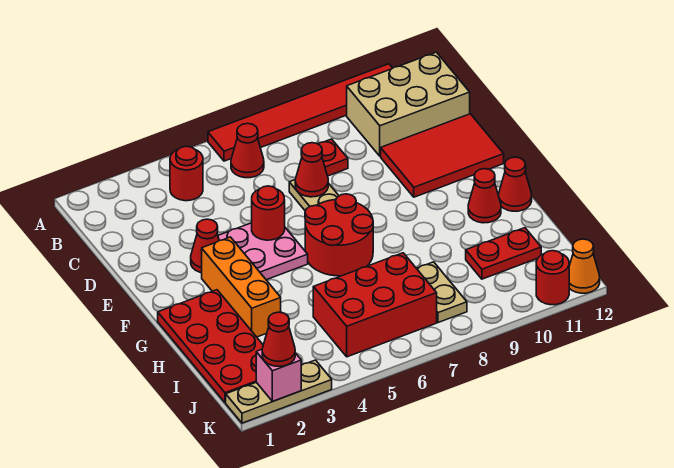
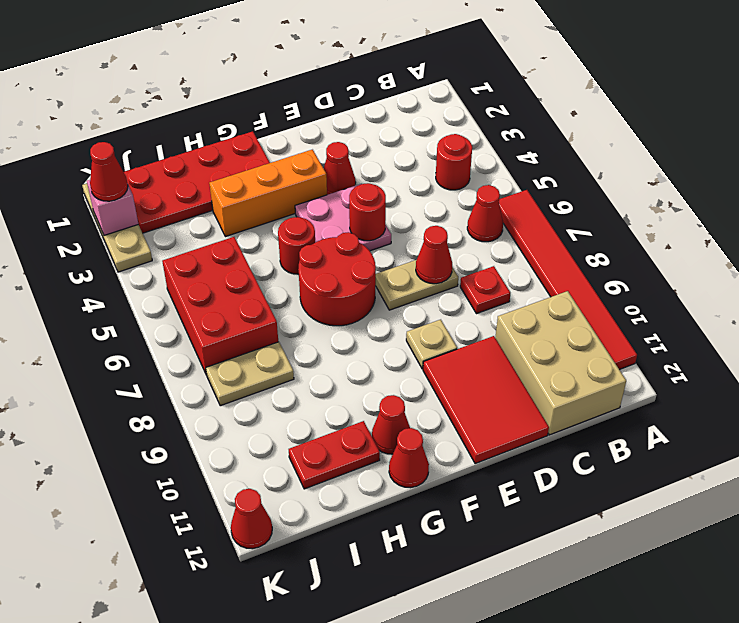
none -> tan plate E9 level 1
red plate I10:I11 level 1 -> red plate H11:I11 level 1
red round brick K11 level 1 -> red round brick G5 level 1
orange cone K12 level 1 -> red cone K12 level 1

